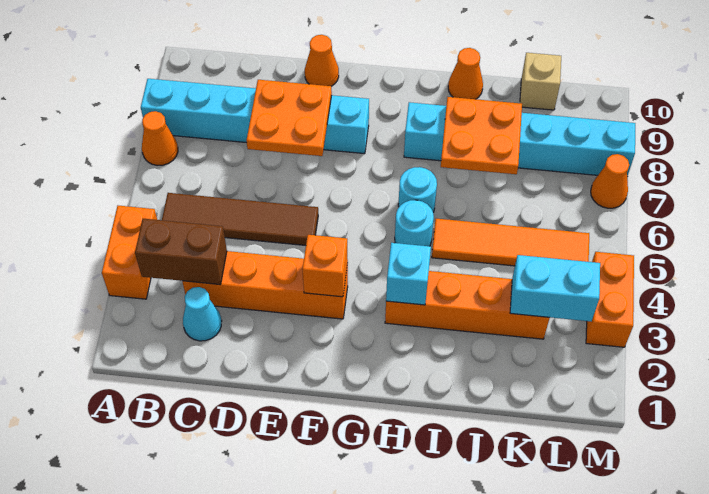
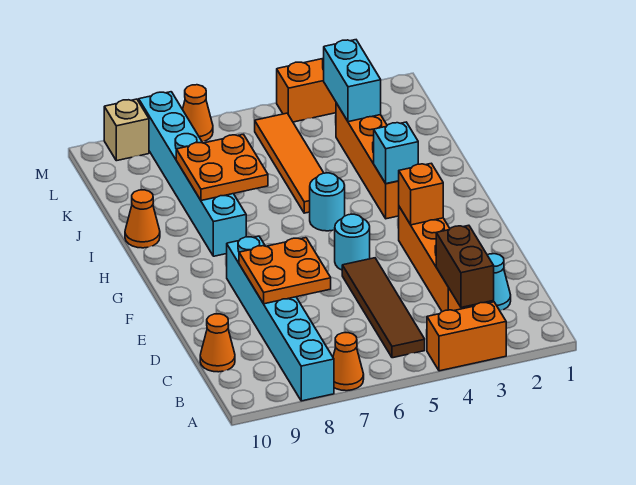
orange cone E10 level 1 -> orange cone C10 level 1
cyan round brick H6 level 1 -> cyan round brick F5 level 1
tan brick K10 level 1 -> tan brick M9 level 1

